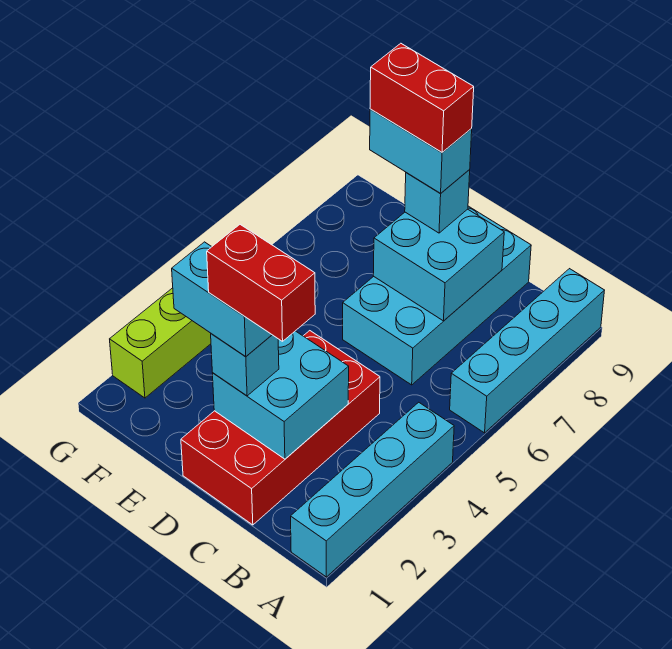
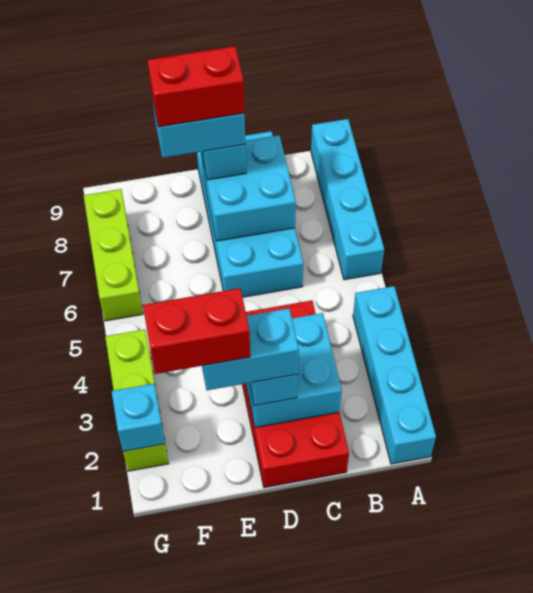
red brick C2:D2 level 5 -> red brick E2:F2 level 5
none -> cyan brick G2 level 2
none -> lime brick G6:G8 level 1

